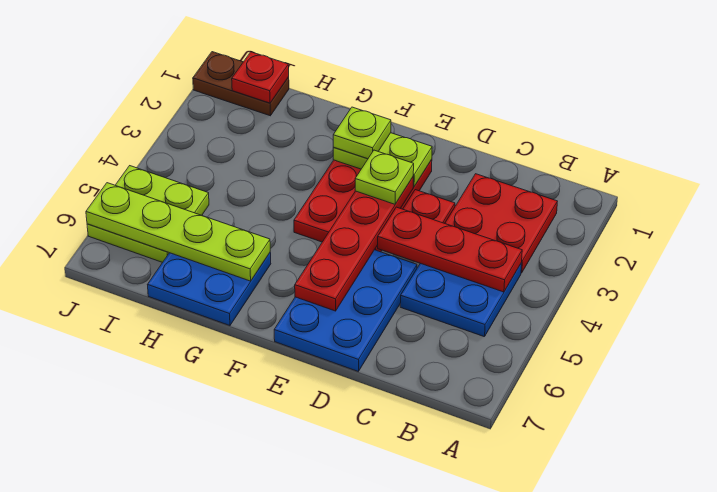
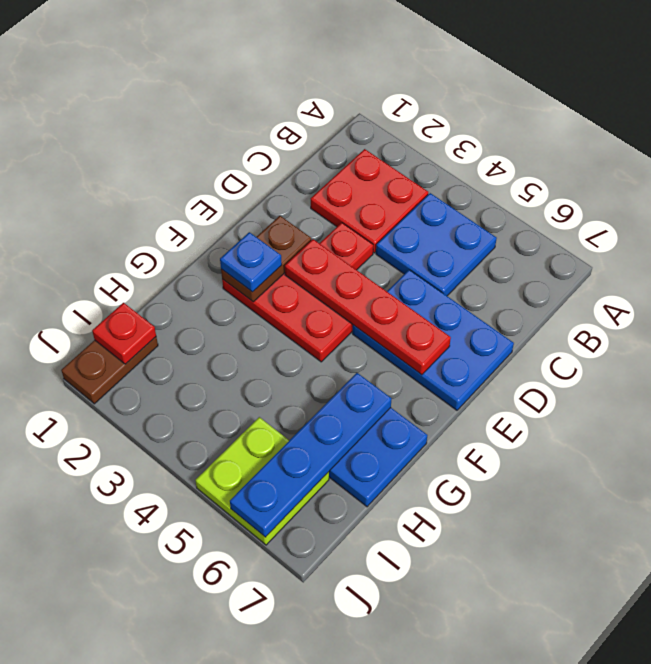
red plate B4:D4 level 2 -> none
lime plate E2:F2 level 2 -> brown plate E2:F2 level 2
lime plate E3 level 3 -> none
lime plate F2 level 3 -> blue plate F2 level 3
lime plate G6:J6 level 2 -> blue plate G6:J6 level 2

